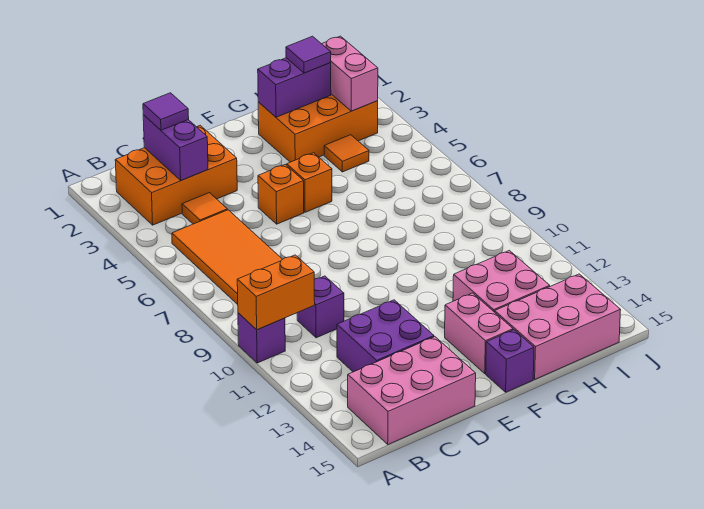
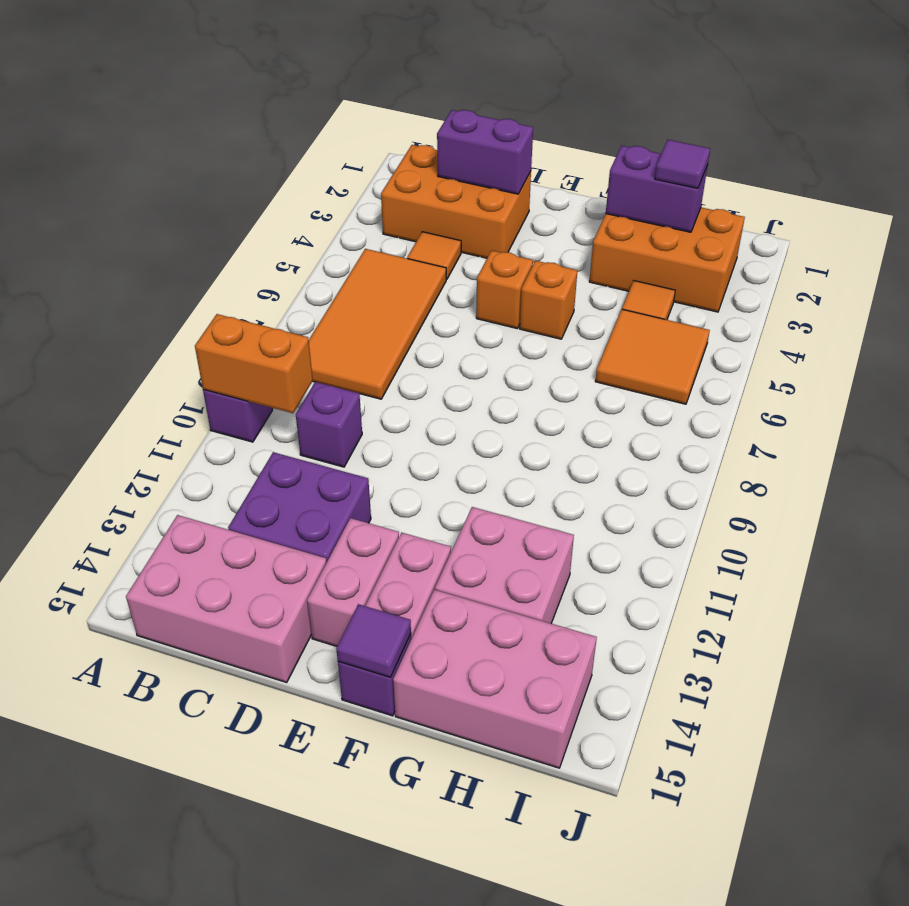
purple brick C2:C3 level 2 -> purple brick C2:D2 level 2
purple tile C2 level 3 -> purple tile F15 level 2
none -> orange tile H5:I6 level 1
pink brick I2:I3 level 2 -> pink brick E13:E14 level 1

